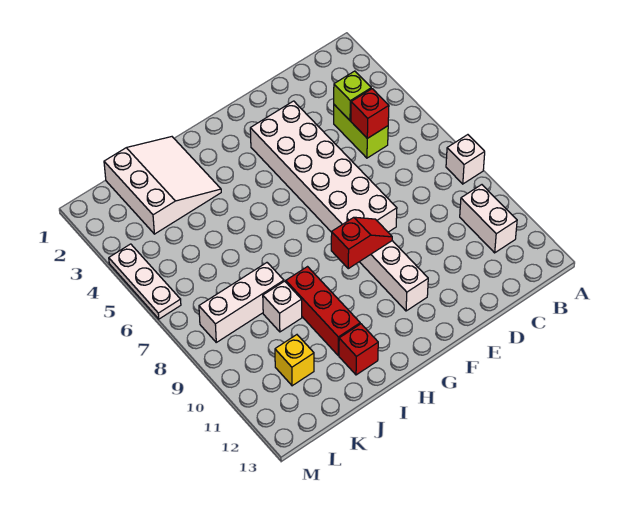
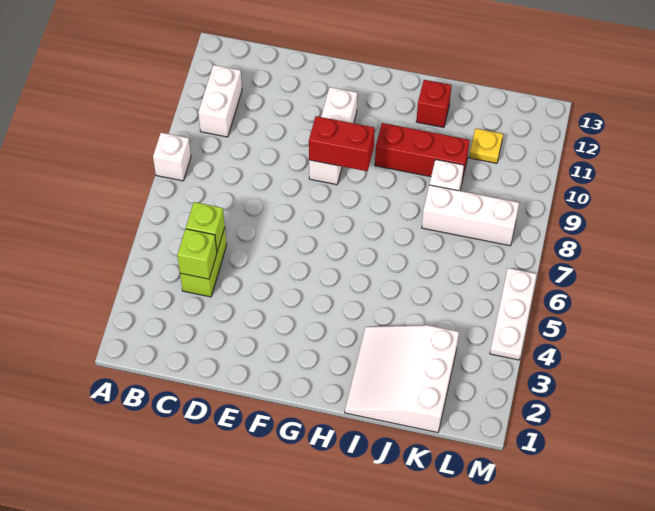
red brick C5 level 2 -> lime brick C5 level 2
white brick E3:F8 level 1 -> none
red slope F9:G9 level 2 top G -> red brick F9:G9 level 2
red brick I9:I11 level 1 -> red brick H10:J10 level 1
yellow brick K11 level 1 -> yellow plate K11 level 1

